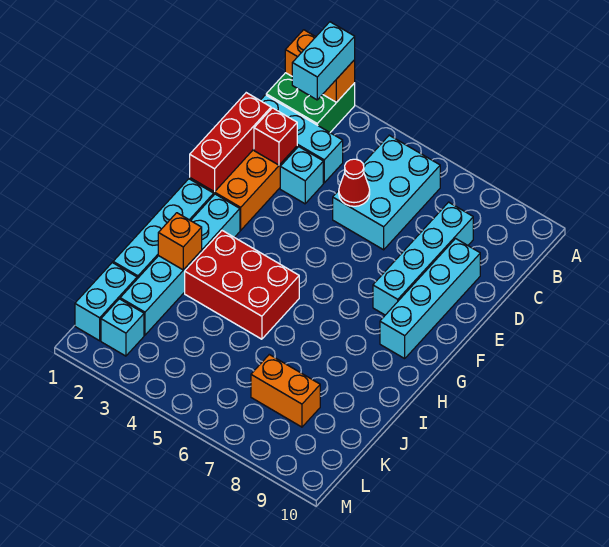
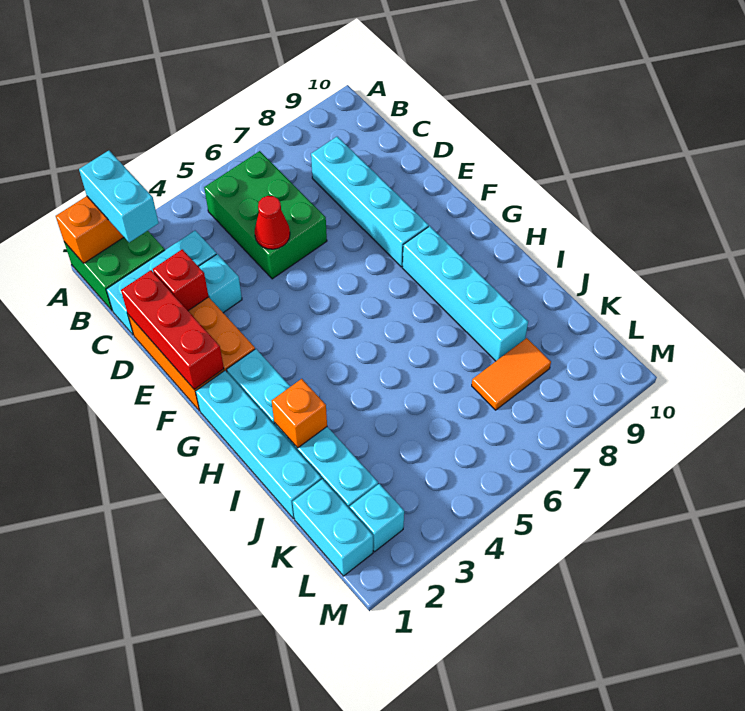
cyan brick B5:D6 level 1 -> green brick B5:D6 level 1
cyan brick D9:G9 level 1 -> cyan brick G8:J8 level 1
red brick H3:I5 level 1 -> none
orange brick K7:K8 level 1 -> orange tile K7:K8 level 1

